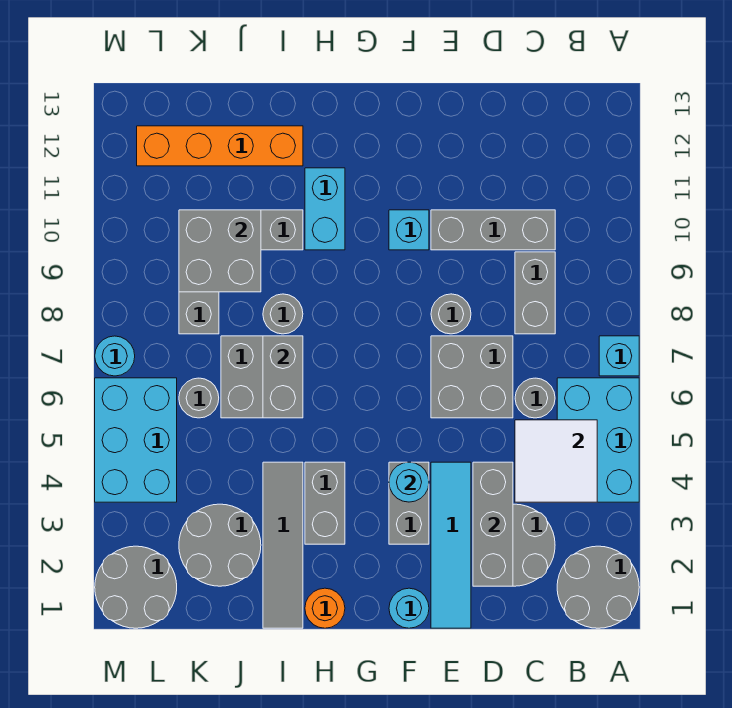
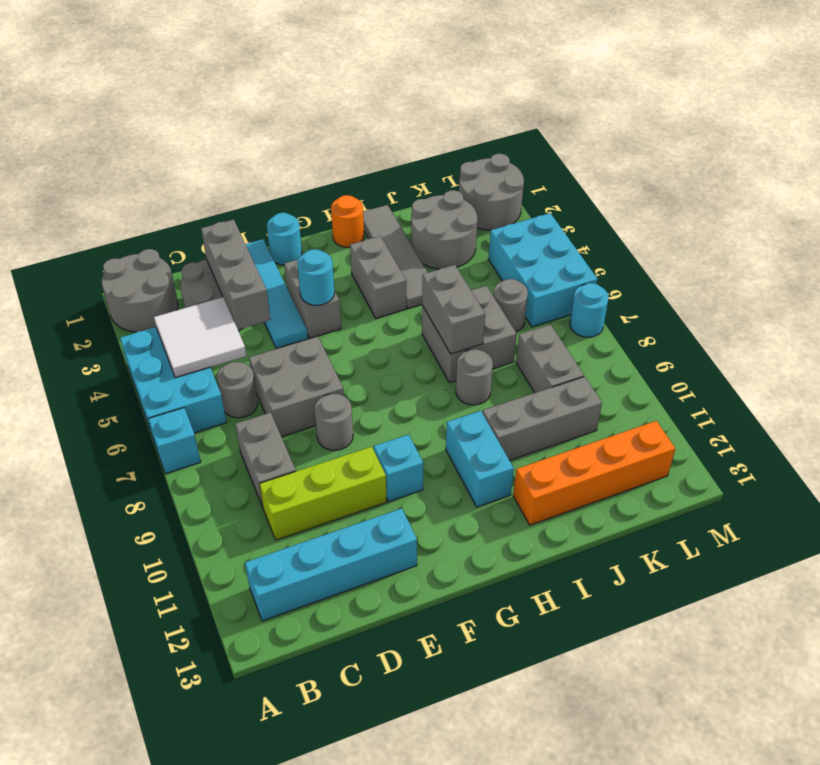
none -> cyan brick B12:E12 level 1
grey brick C10:E10 level 1 -> lime brick C10:E10 level 1
grey brick J9:K10 level 2 -> none

